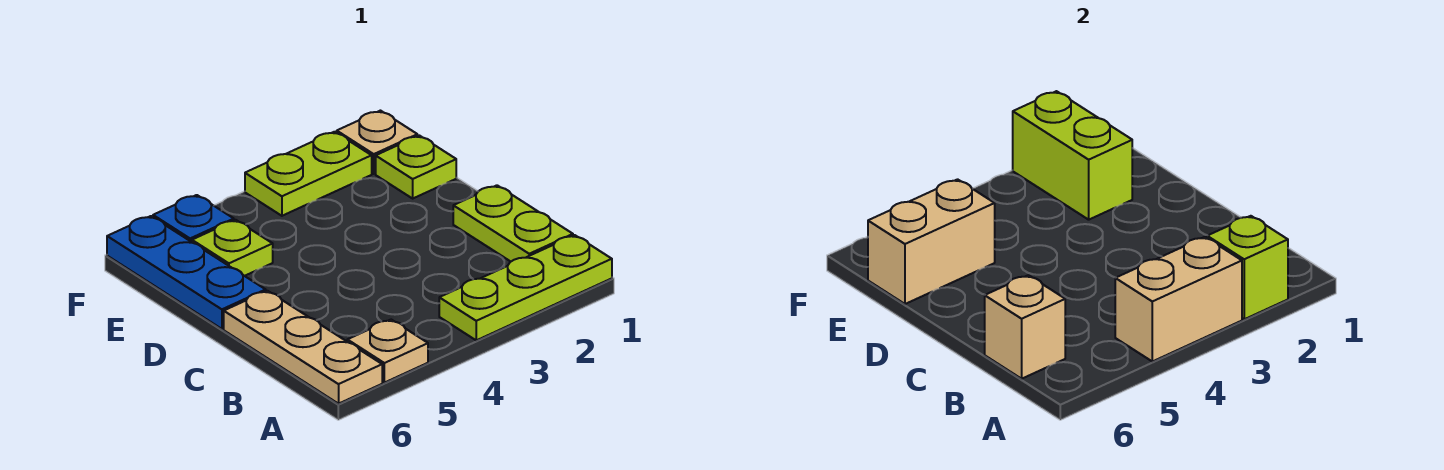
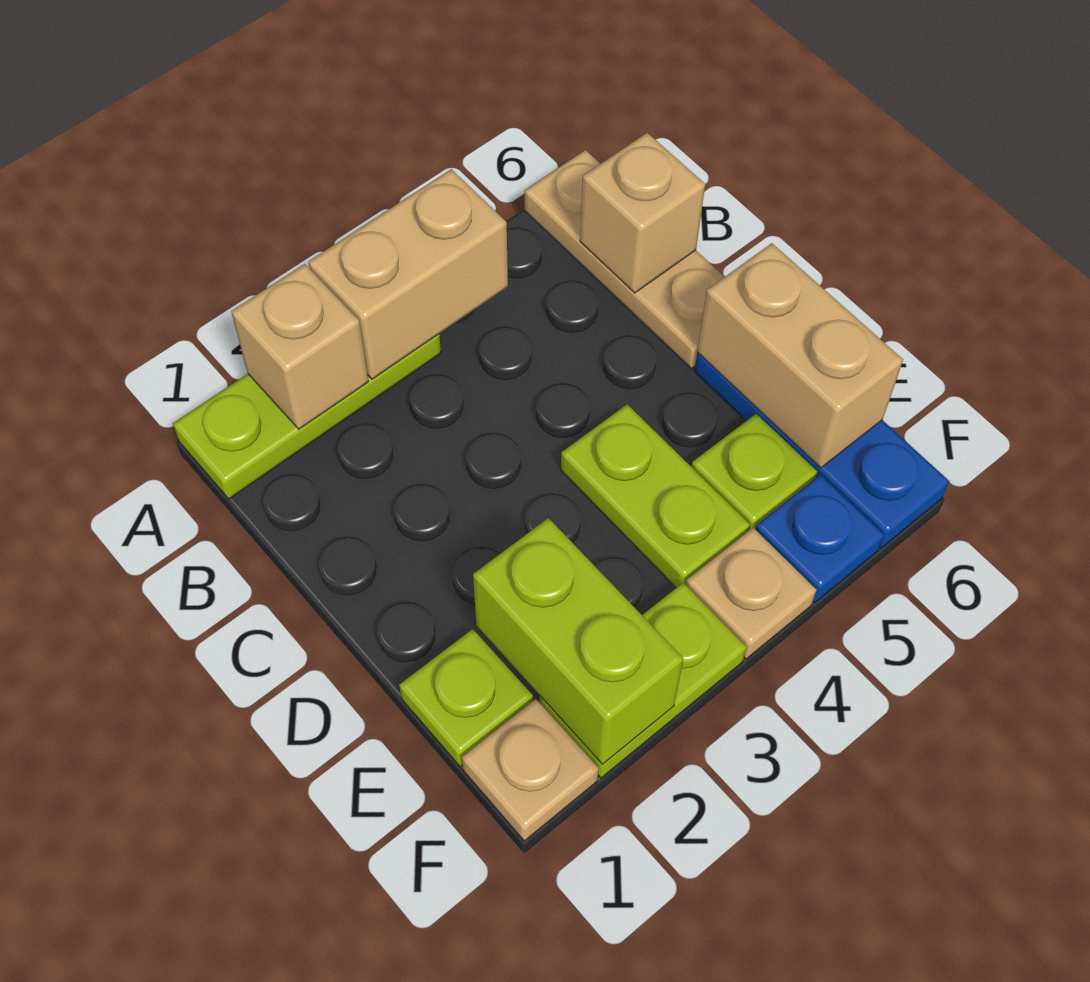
lime brick A2 level 2 -> tan brick A2 level 2
tan plate A5 level 1 -> tan plate F4 level 1
lime plate B1:C1 level 1 -> lime plate D4:E4 level 1
tan brick E5:E6 level 2 -> tan brick D6:E6 level 2

